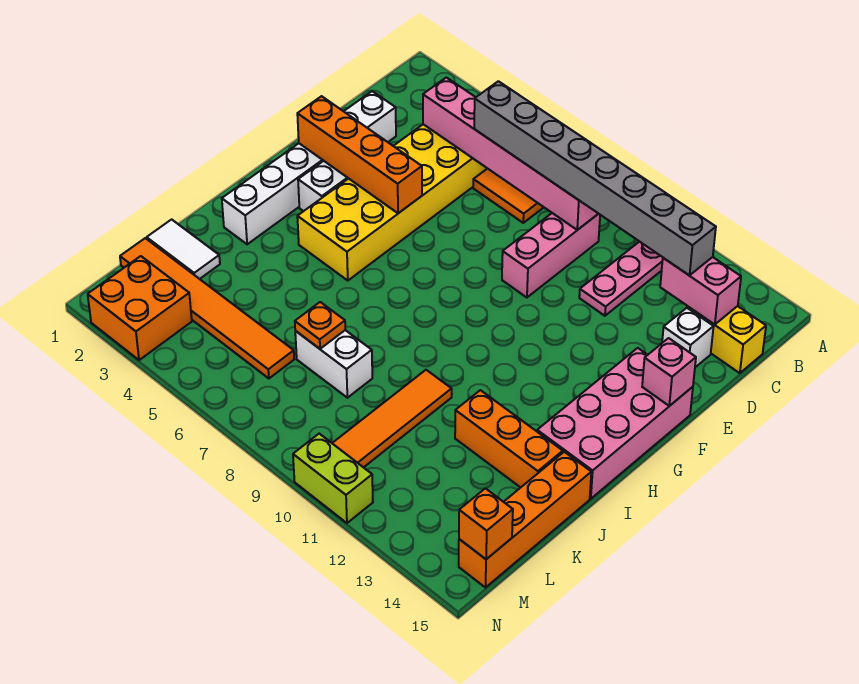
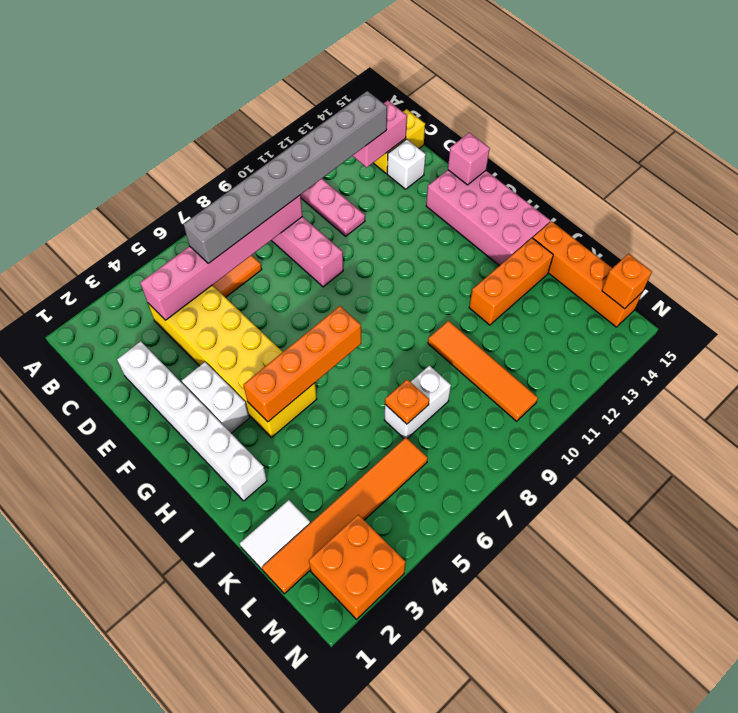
orange brick F2:F5 level 2 -> orange brick H4:H7 level 2
lime brick N10:N11 level 1 -> none

